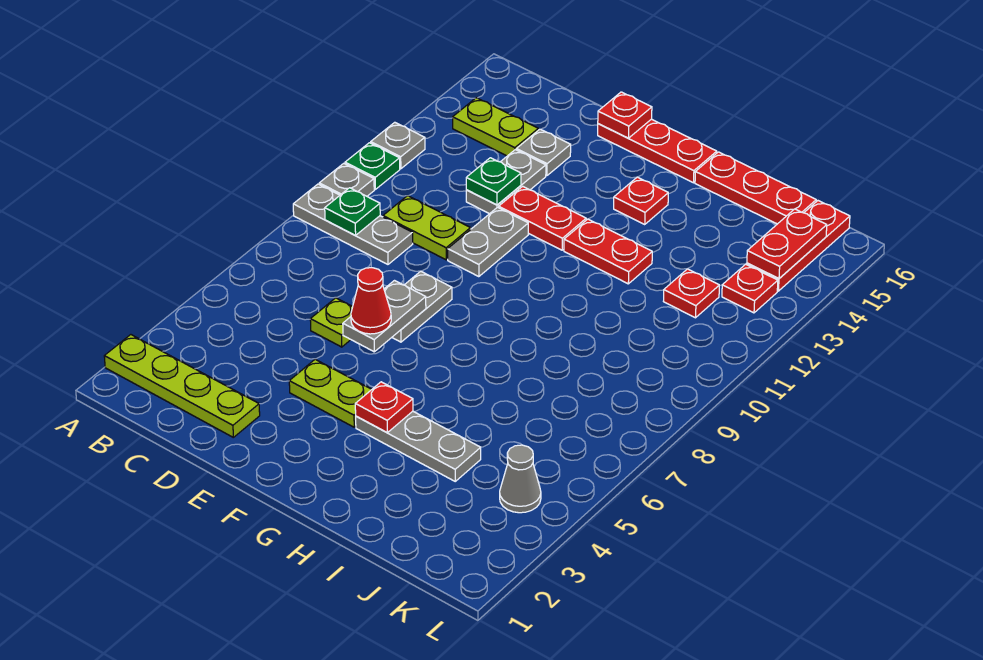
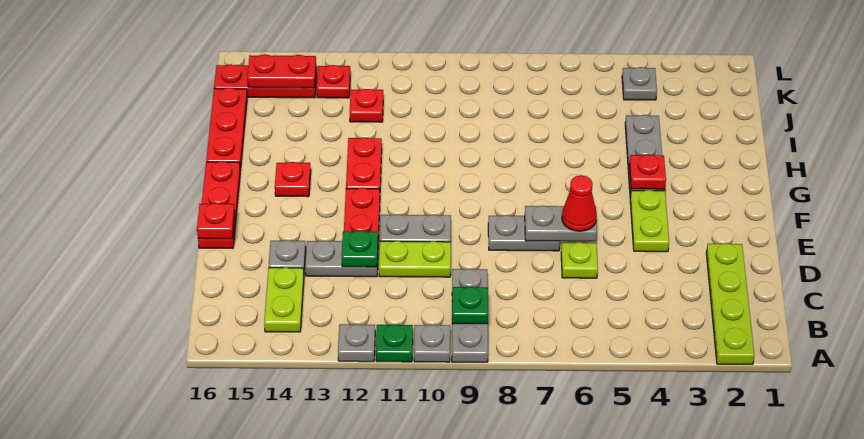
lime plate C10:D10 level 1 -> lime plate D10:D11 level 1
grey cone K4 level 1 -> grey plate K4 level 1

